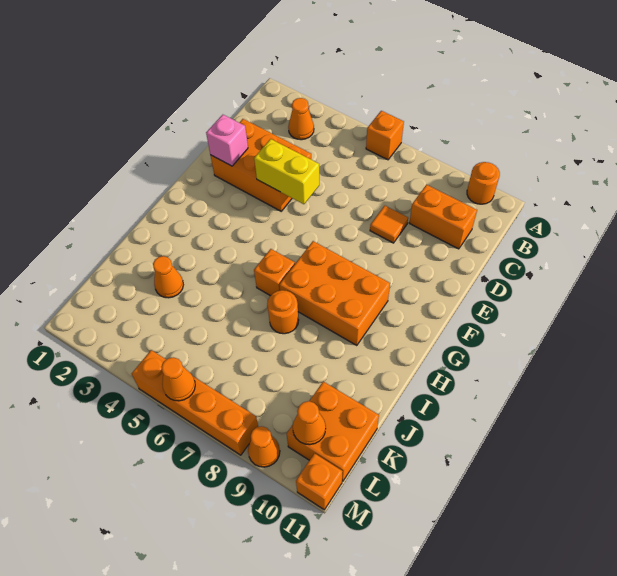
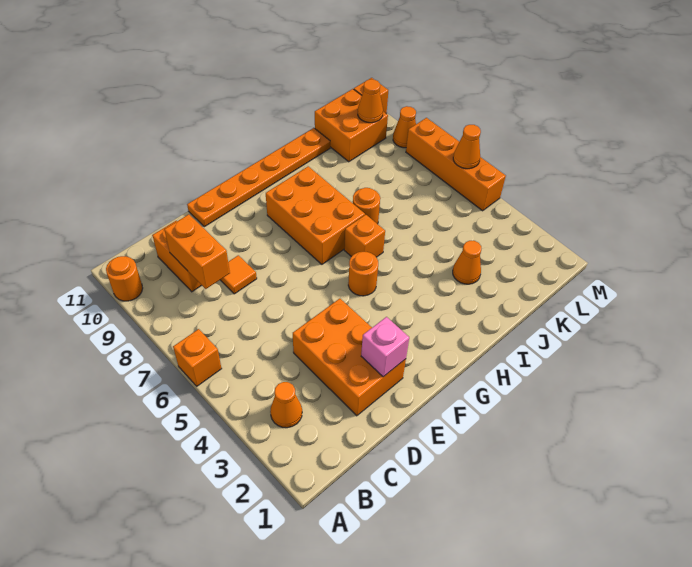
none -> orange brick C8:C9 level 2
yellow brick E4:E5 level 2 -> none
none -> orange plate E11:J11 level 1
none -> orange round brick G5 level 1

